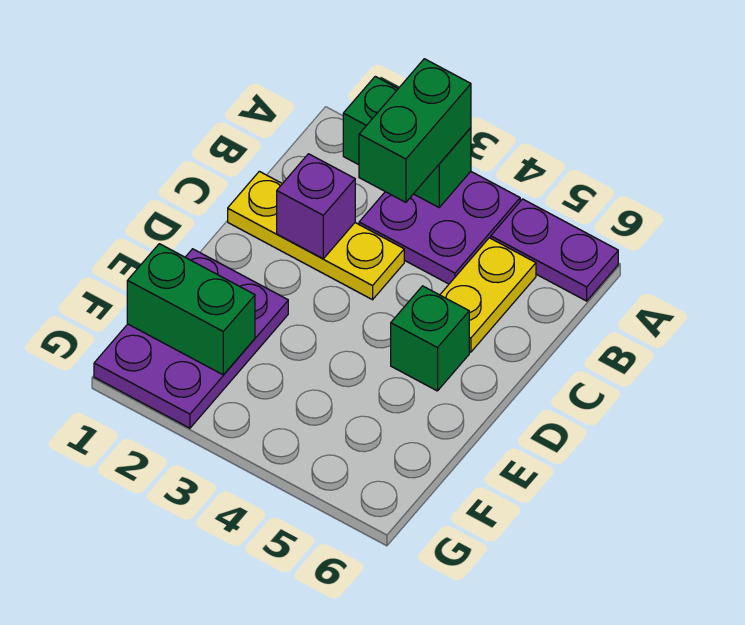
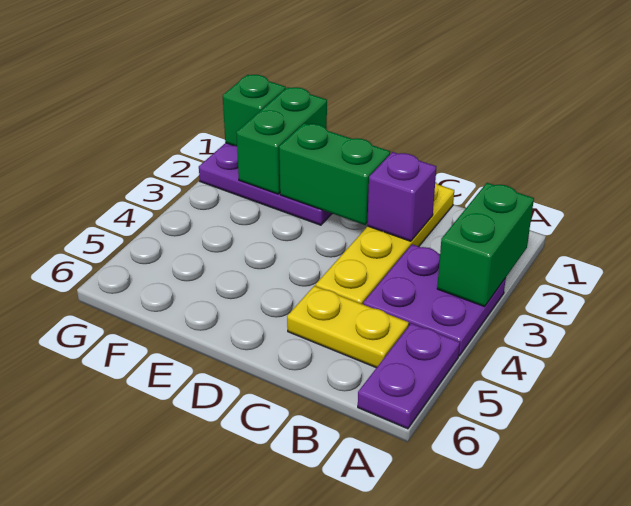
green brick A3:B3 level 3 -> green brick D2:E2 level 2
yellow plate C1:C3 level 1 -> yellow plate C1:C4 level 1
green brick D5 level 1 -> green brick G1 level 2

